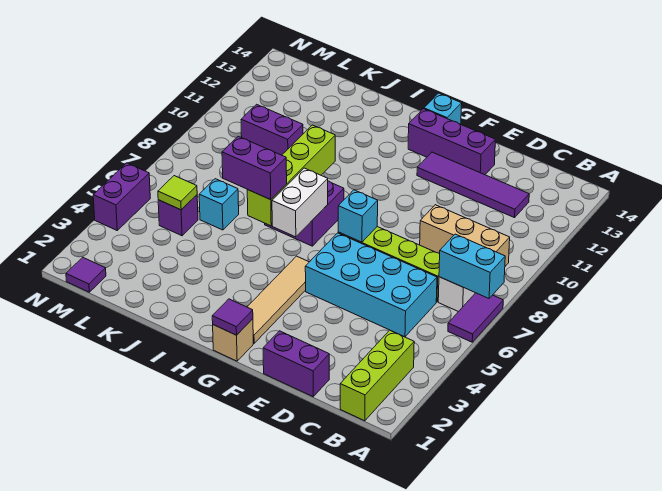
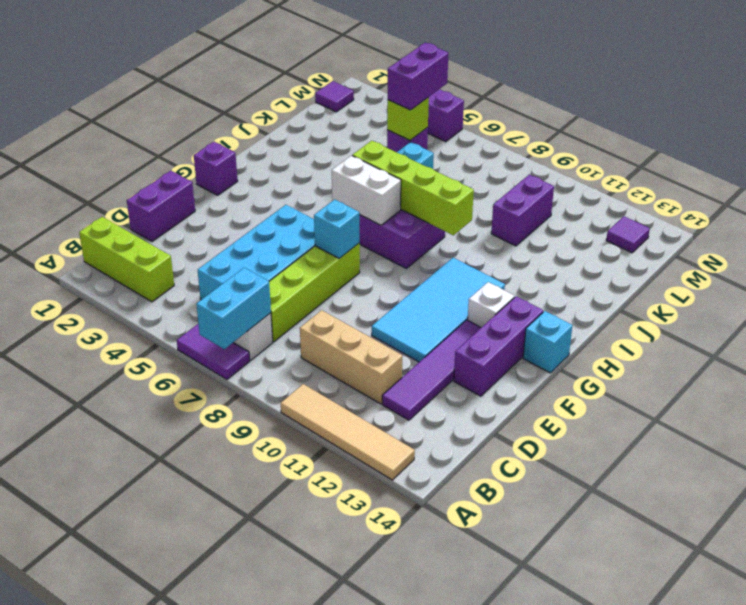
tan brick B9:D9 level 1 -> tan brick C9:C11 level 1
none -> cyan tile E10:H11 level 1
tan brick G1 level 1 -> purple brick G1 level 1
purple tile G1 level 2 -> purple tile M13 level 1
tan tile G2:G5 level 1 -> tan tile A10:A13 level 1
none -> white brick G12 level 1
purple brick I6:J6 level 3 -> purple brick L5:M5 level 3
lime tile L5 level 2 -> lime brick L5 level 2

